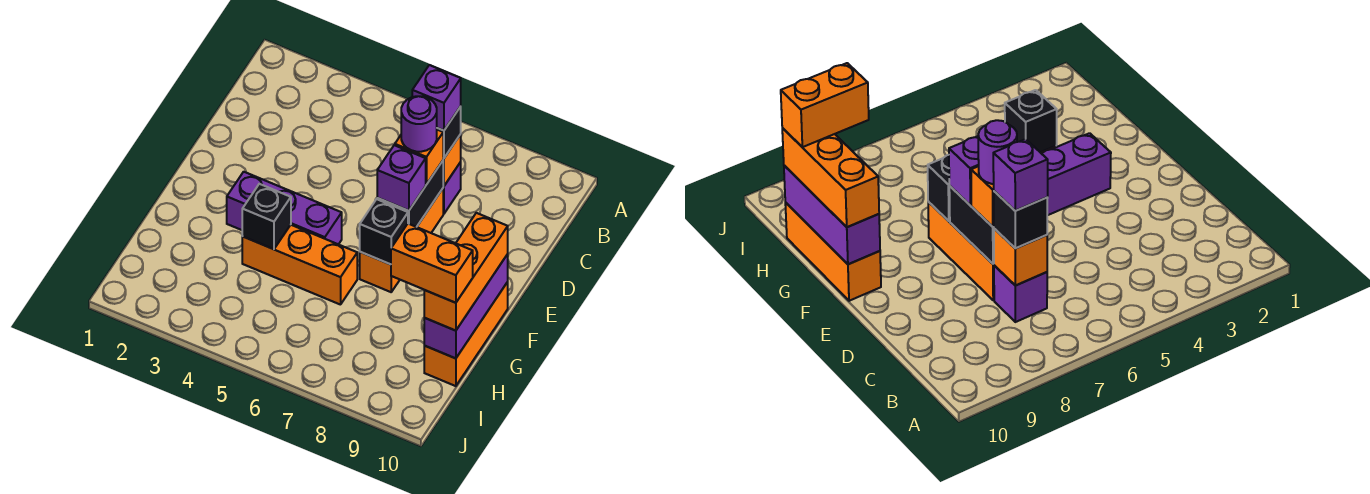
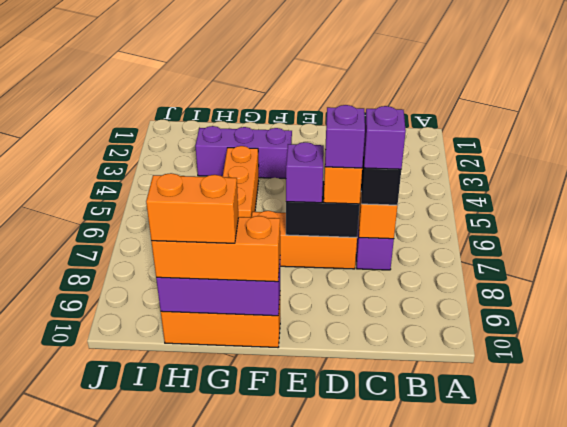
purple round brick D7 level 4 -> purple brick D7 level 4
purple brick F3:F5 level 1 -> purple brick F3:H3 level 1
black brick F7 level 2 -> none
black brick G4 level 2 -> none
orange brick H9:H10 level 4 -> orange brick G10:H10 level 4

